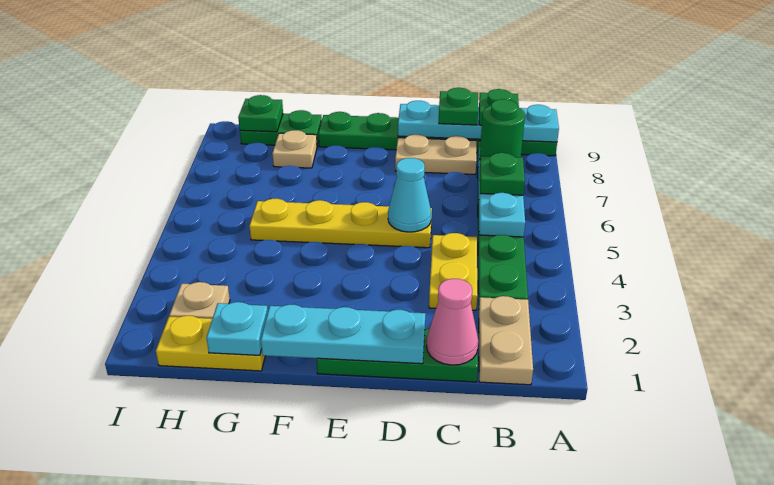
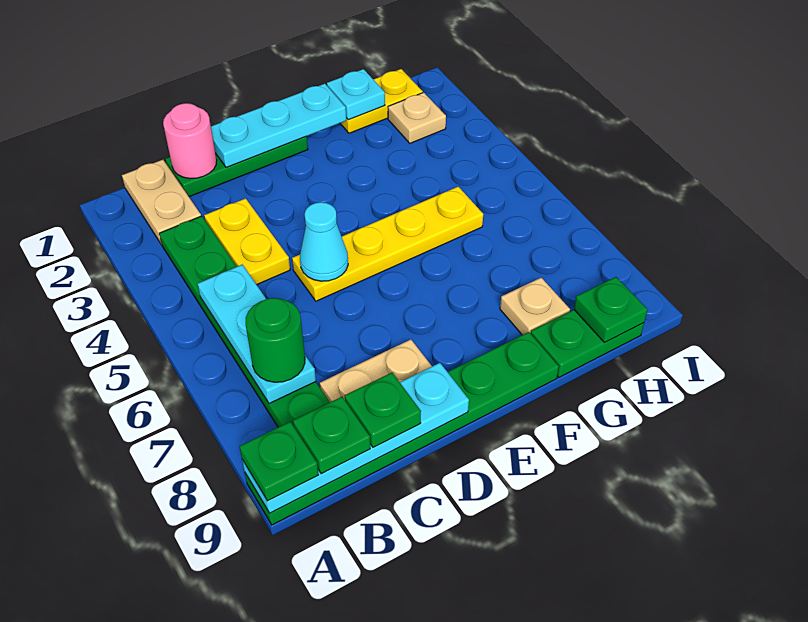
green plate B6 level 3 -> green plate A9 level 3
pink cone C1 level 2 -> pink round brick C1 level 2

